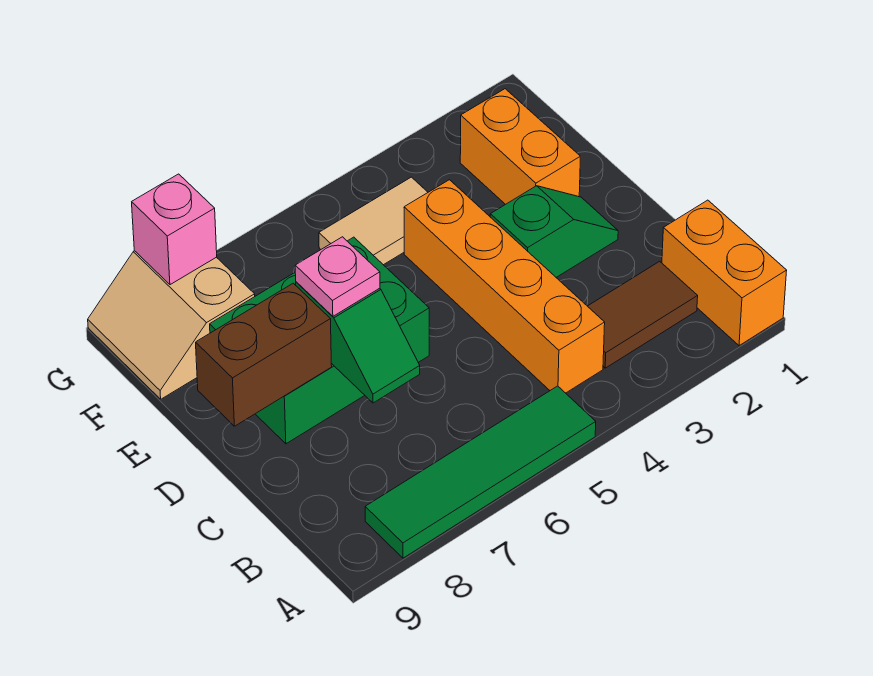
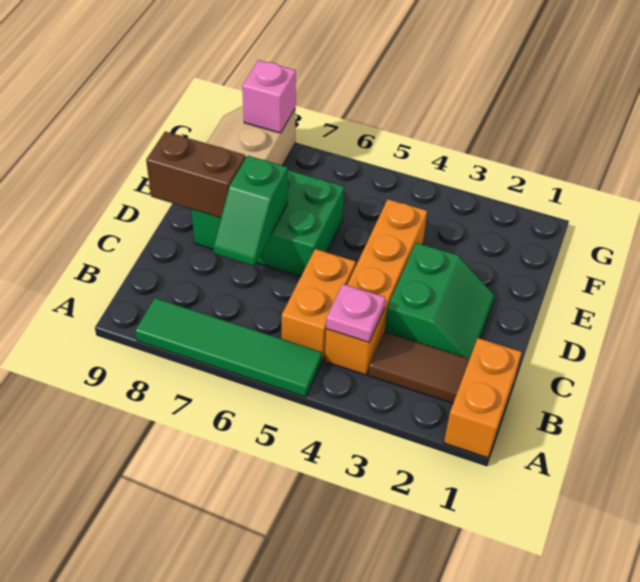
green slope D2:D3 level 1 top 3 -> green slope C2:D3 level 1 top 3
pink plate D7 level 3 -> pink plate B4 level 2
orange brick E2:F2 level 1 -> orange brick B5:C5 level 1
tan tile F4:F5 level 1 -> none

